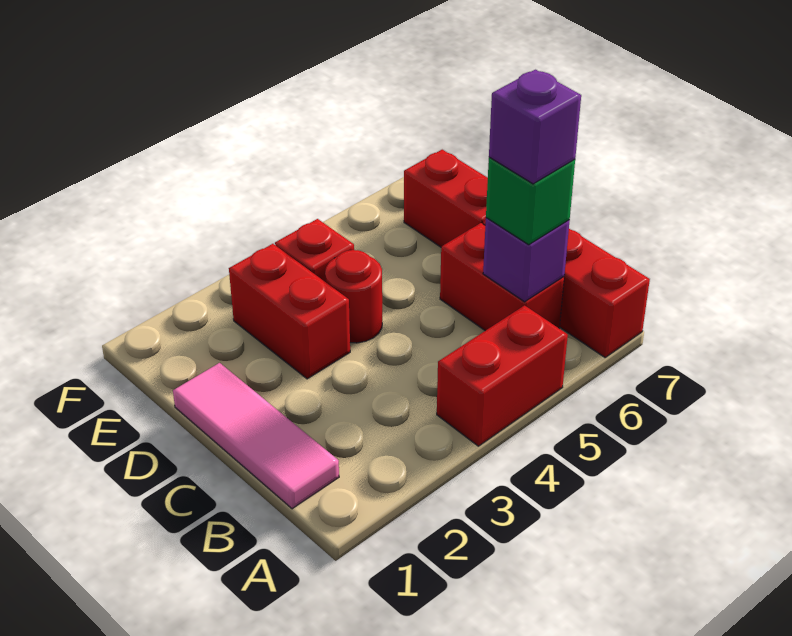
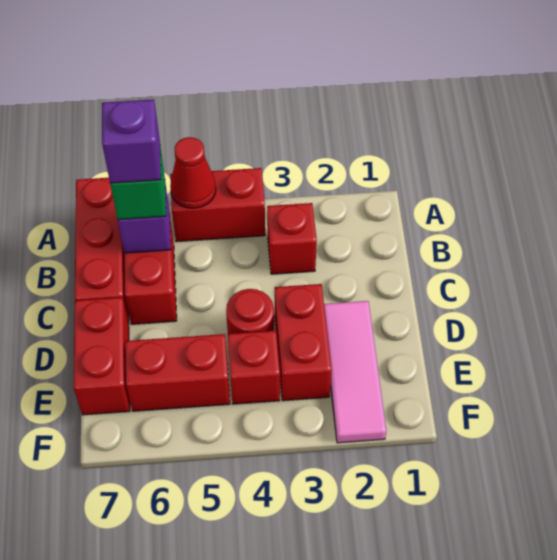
none -> red cone A5 level 2
pink tile B1:D1 level 1 -> pink tile D2:F2 level 1
none -> red brick B3 level 1
none -> red brick E5:E6 level 1

